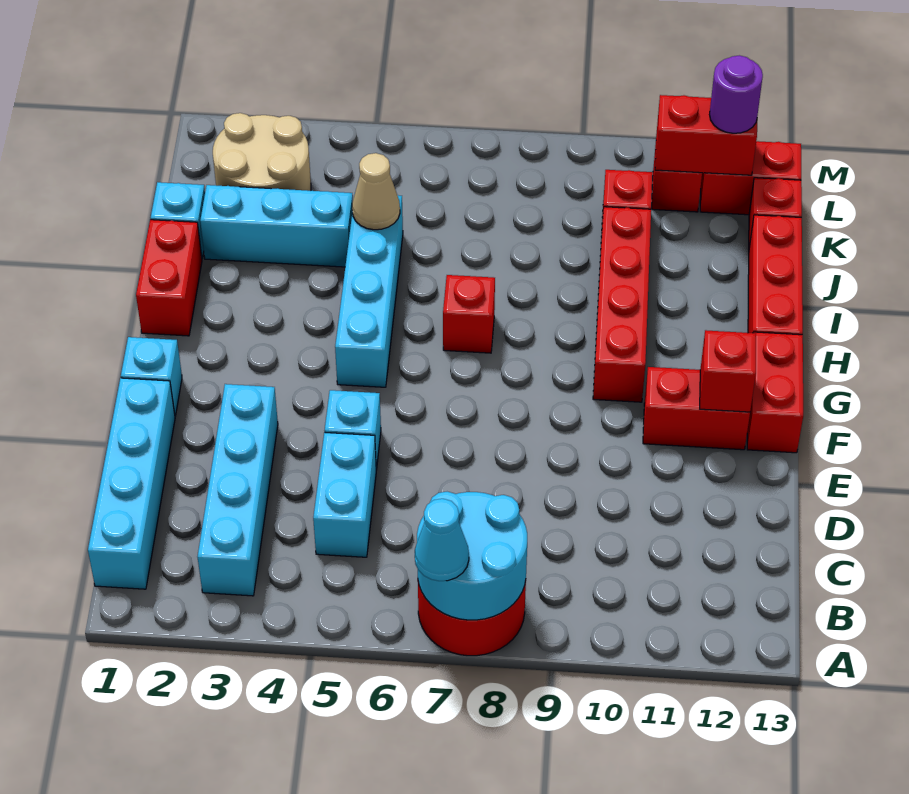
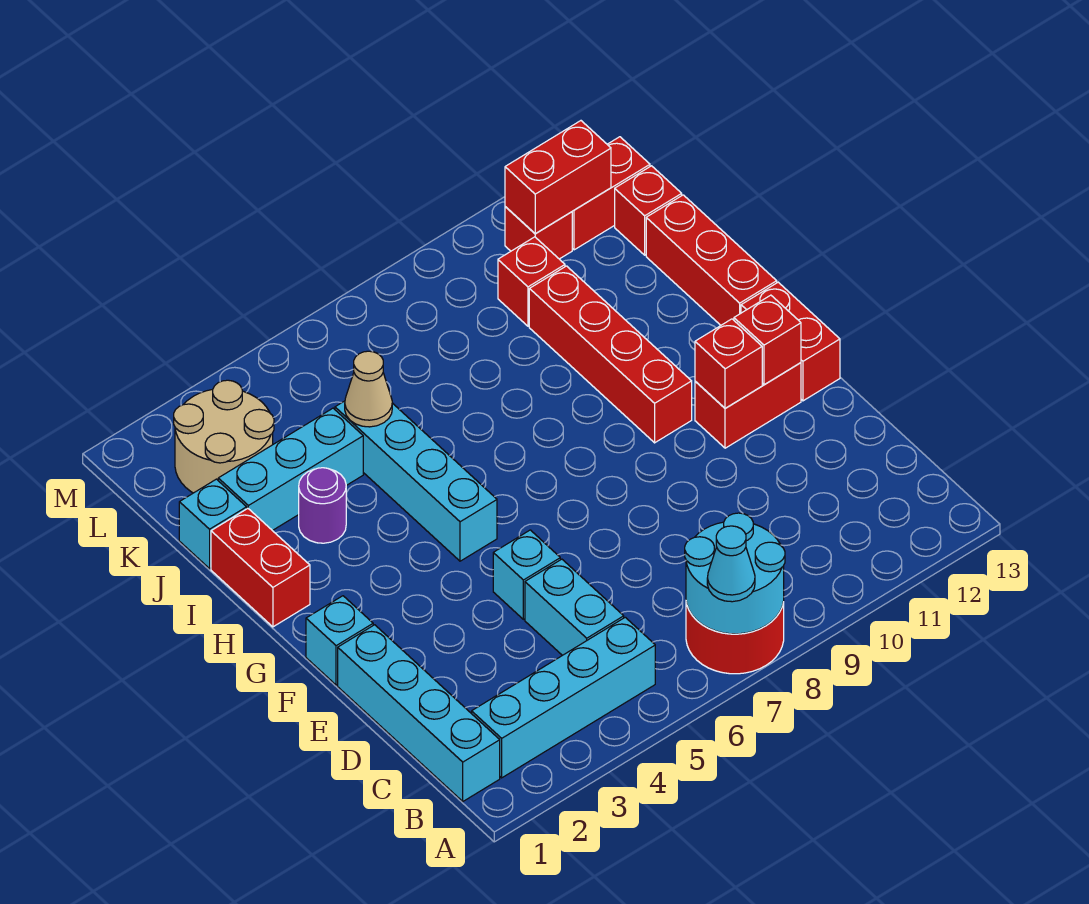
cyan brick B3:E3 level 1 -> cyan brick B2:B5 level 1
red brick H7 level 1 -> red brick F11 level 2
purple round brick L12 level 3 -> purple round brick I3 level 1

